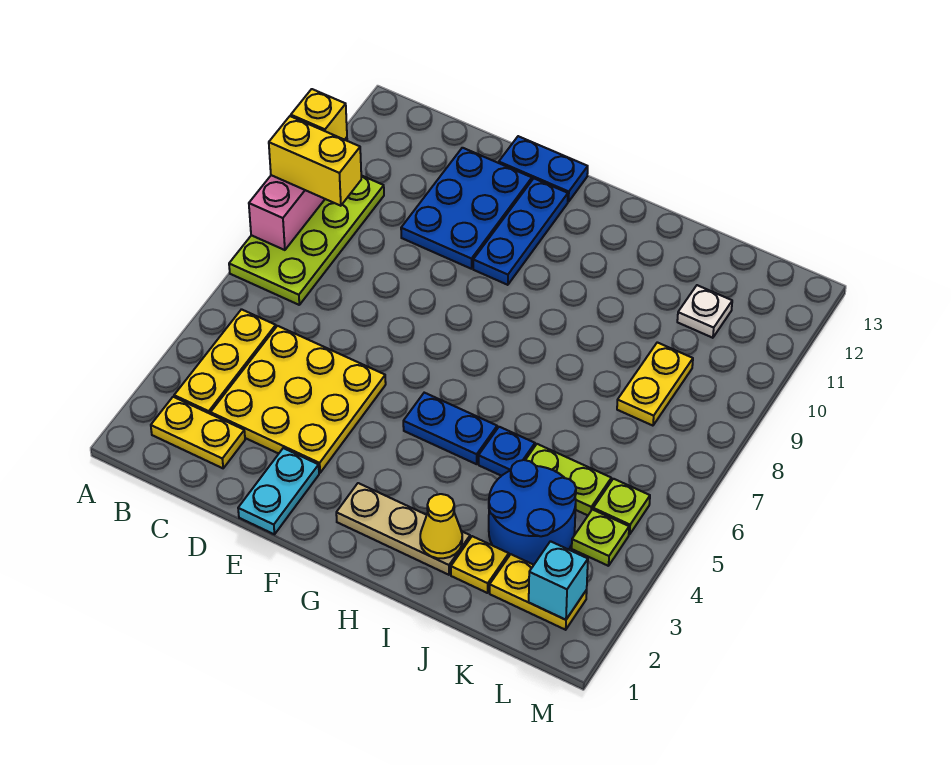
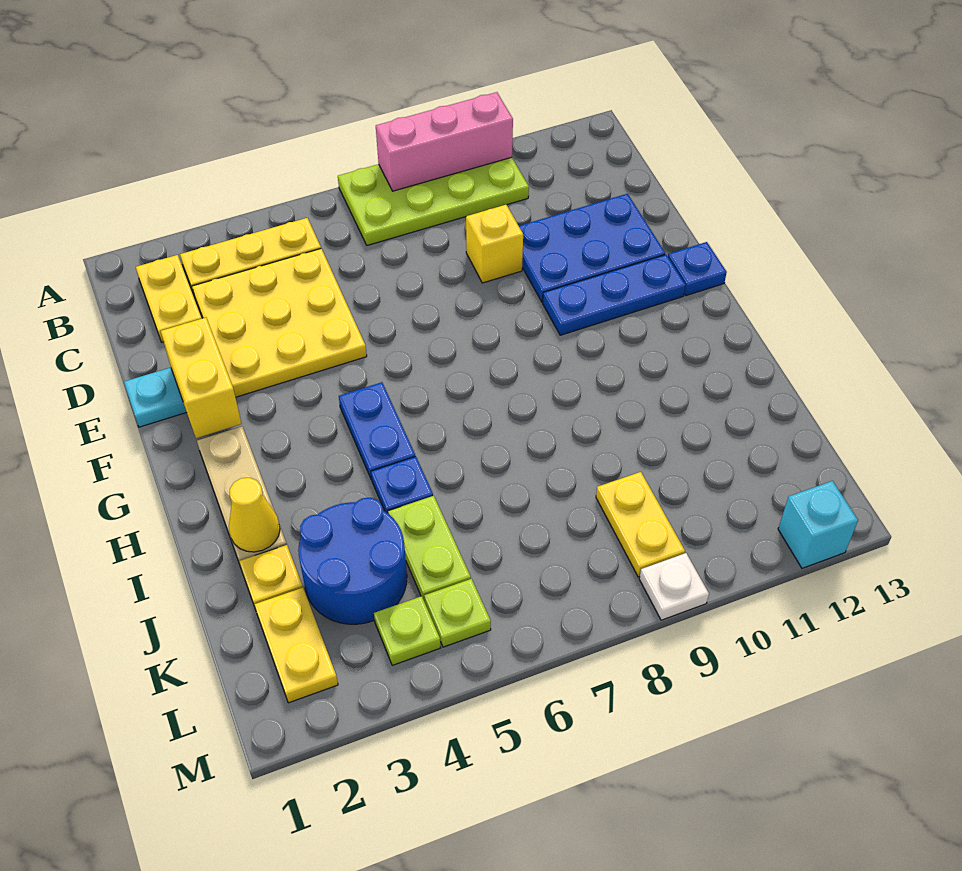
yellow brick A9:B9 level 3 -> yellow brick E2:F2 level 2
yellow brick A10 level 3 -> yellow brick D9 level 1
blue plate E13:F13 level 1 -> blue plate F13 level 1
yellow plate K8:K9 level 1 -> yellow plate K9:L9 level 1
white plate K11 level 1 -> white plate M9 level 1
cyan brick L2 level 2 -> cyan brick M12 level 1

